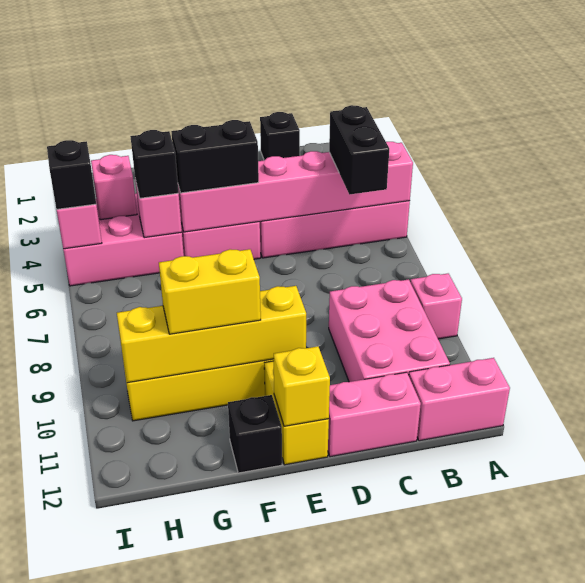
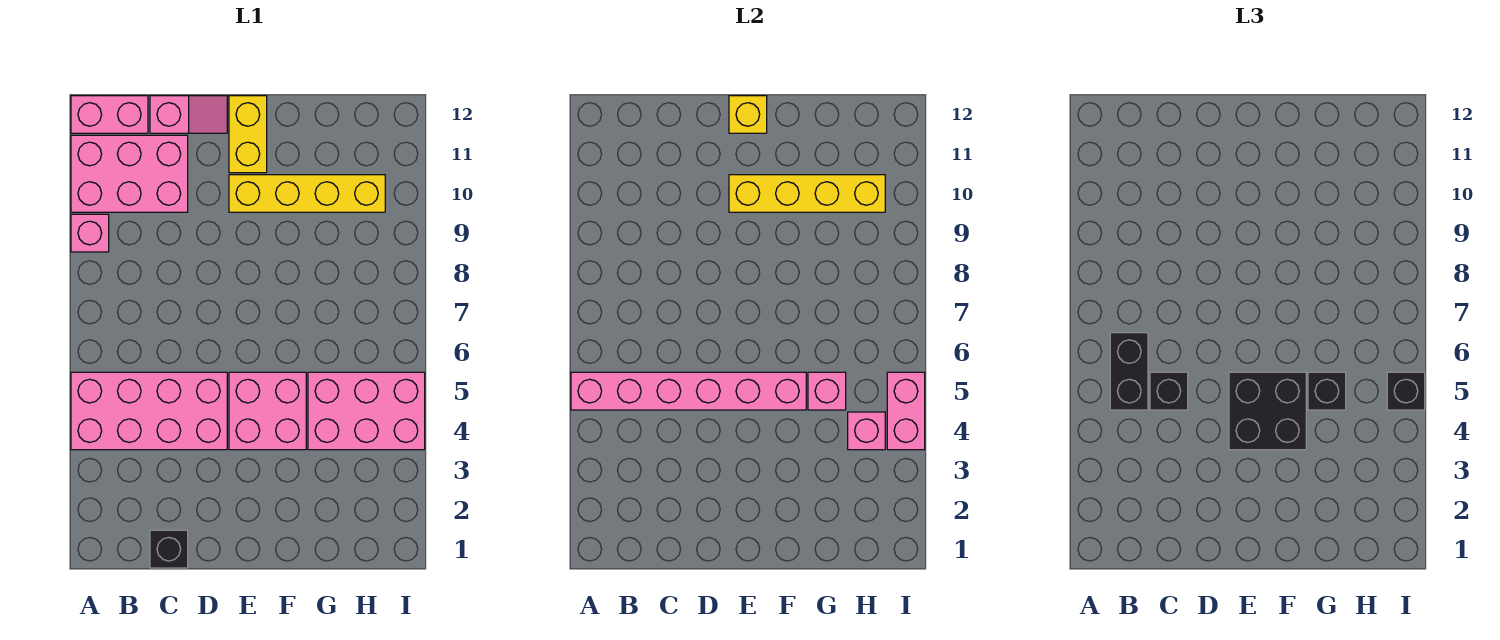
pink brick B9:C11 level 1 -> pink brick A10:C11 level 1
pink brick C12:D12 level 1 -> pink slope C12:D12 level 1 top C
black brick E5:F5 level 3 -> black brick E4:F5 level 3
yellow brick F10:G10 level 3 -> none
black brick F12 level 1 -> black brick C5 level 3

